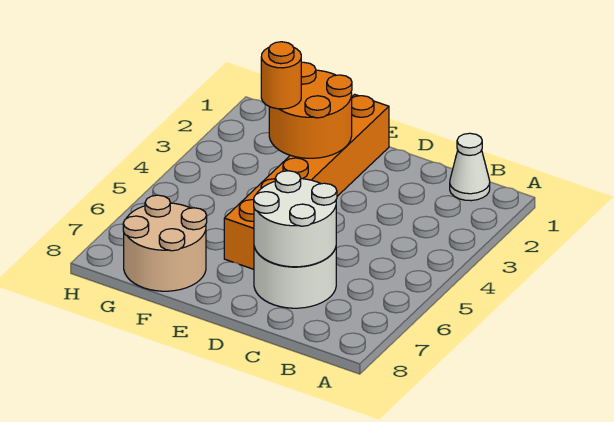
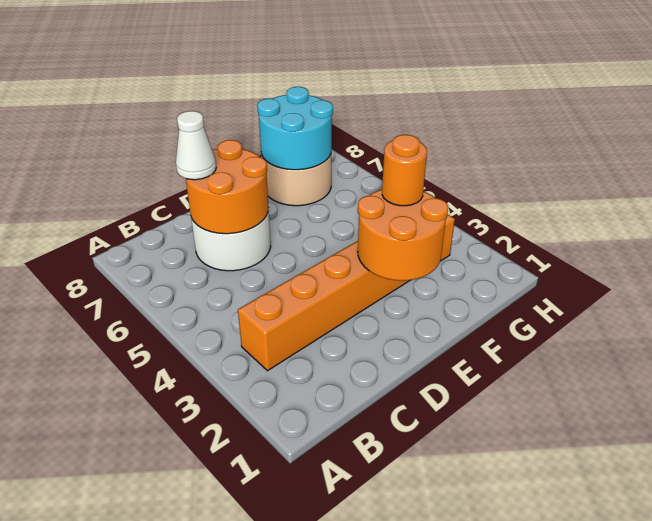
white cone B1 level 1 -> white cone C7 level 3
white round brick C6:D7 level 2 -> orange round brick C6:D7 level 2
orange brick E1:E6 level 1 -> orange brick B3:G3 level 1
none -> cyan round brick F7:G8 level 2

